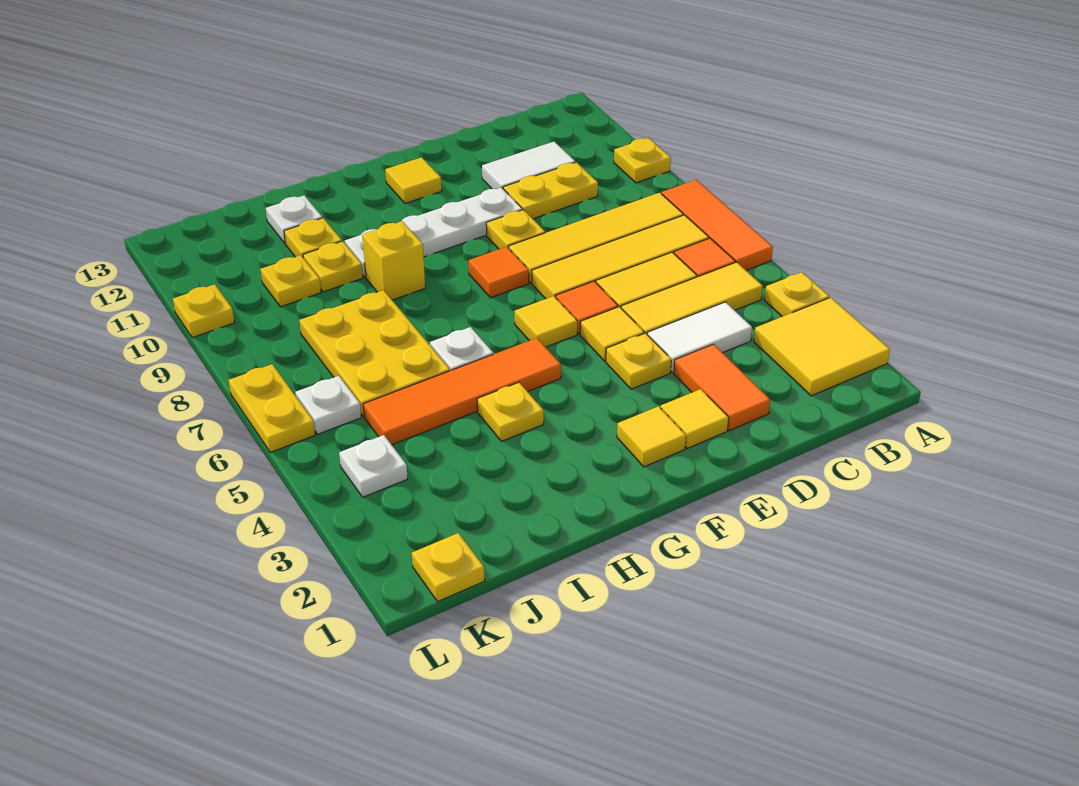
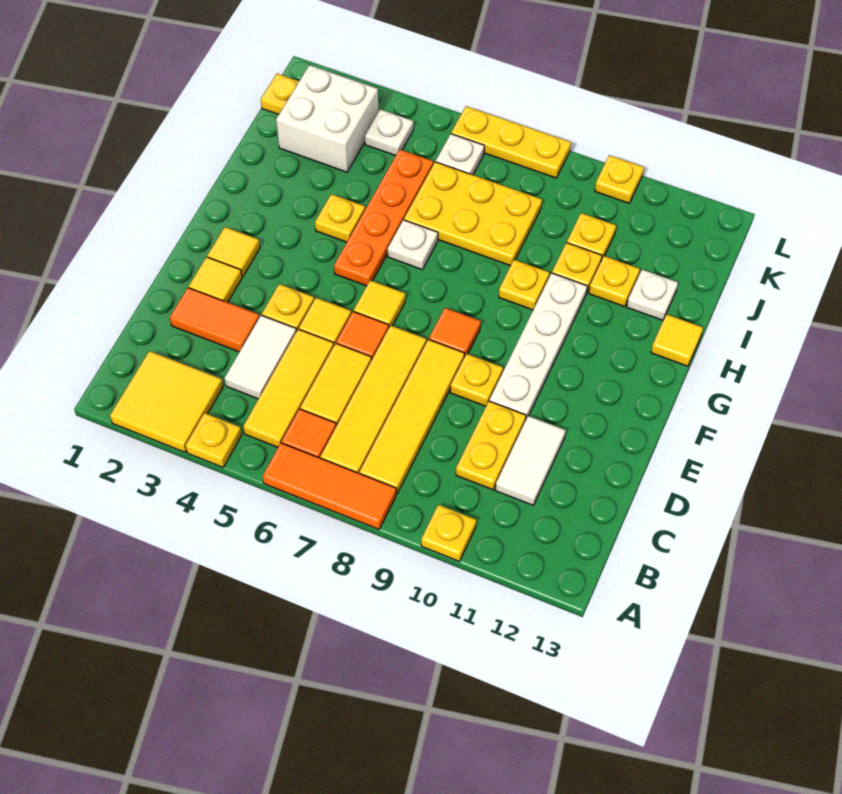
yellow tile F12 level 1 -> yellow tile H13 level 1
orange tile G5:J5 level 1 -> orange plate G5:J5 level 1
yellow brick H9 level 1 -> yellow plate H9 level 1
none -> white brick J2:K3 level 1
yellow plate L6:L7 level 1 -> yellow plate L6:L8 level 1

